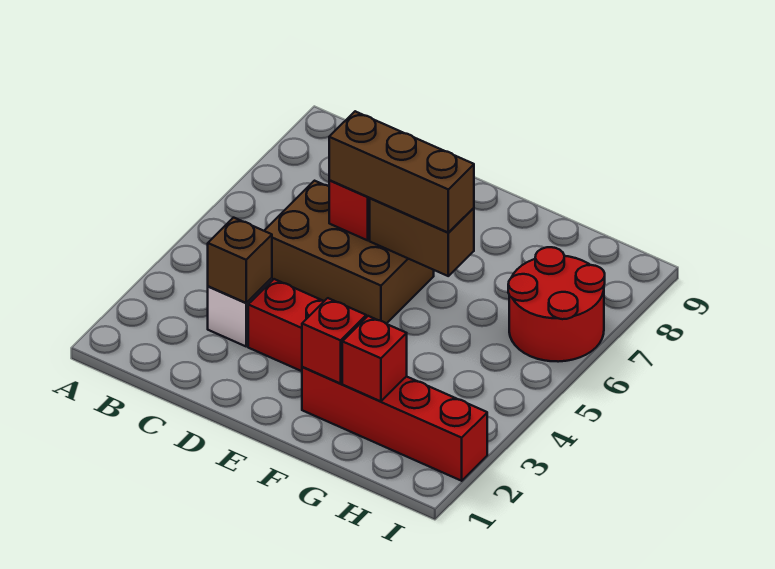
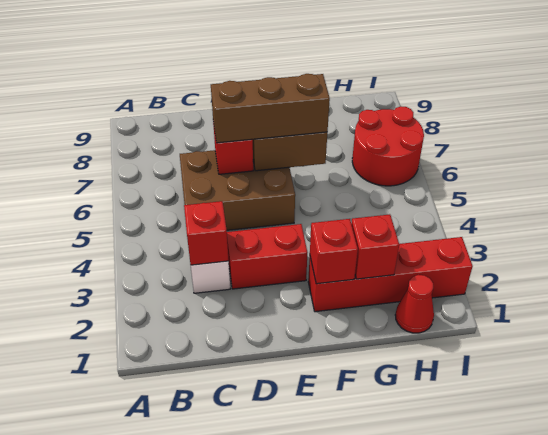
brown brick C3 level 2 -> red brick C3 level 2
none -> red cone H1 level 1

